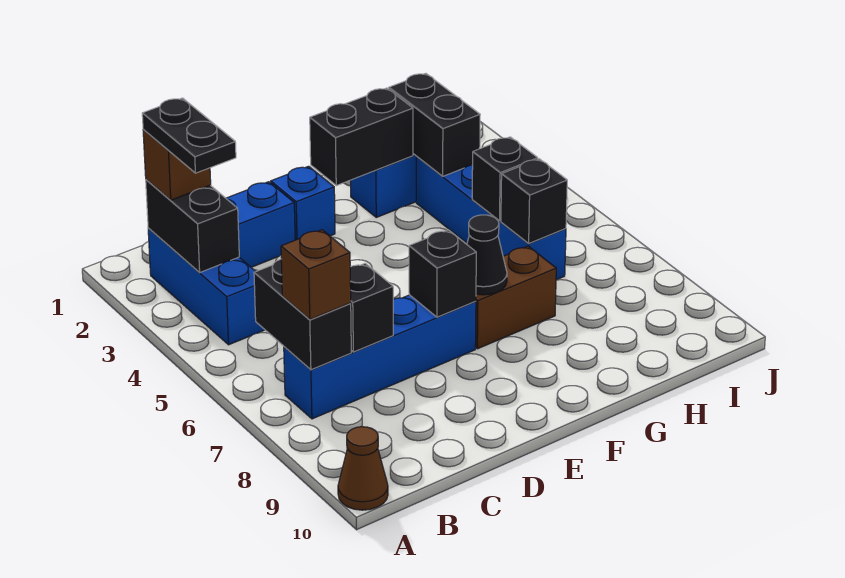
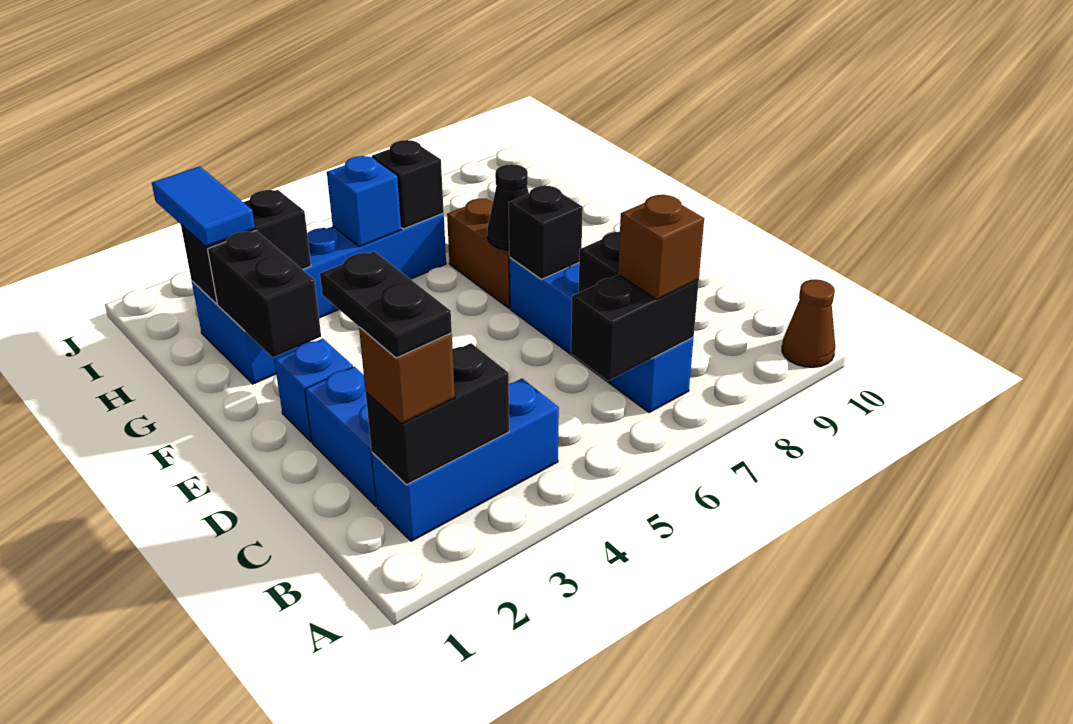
black plate B2:B3 level 4 -> black plate B2:C2 level 4
none -> blue tile H2:I2 level 3
black brick H5 level 2 -> blue brick H5 level 2

